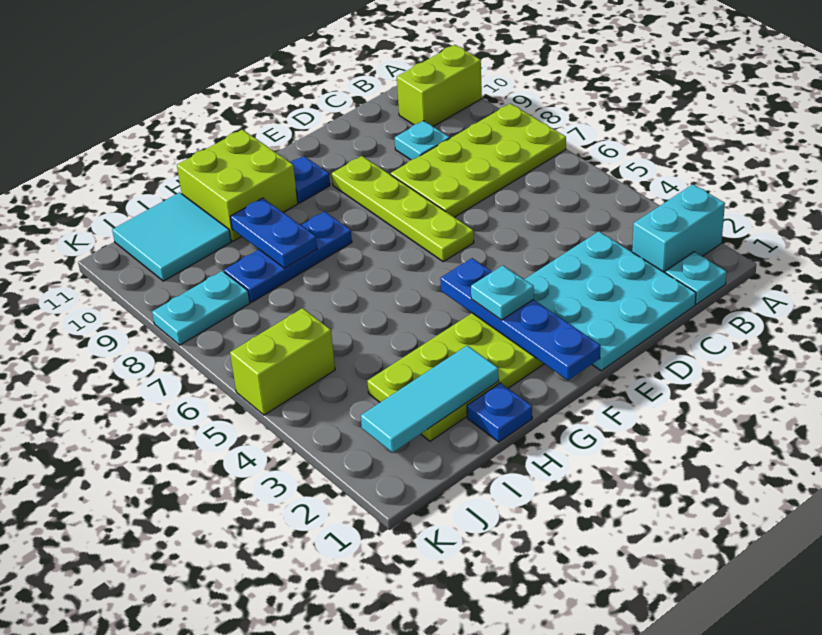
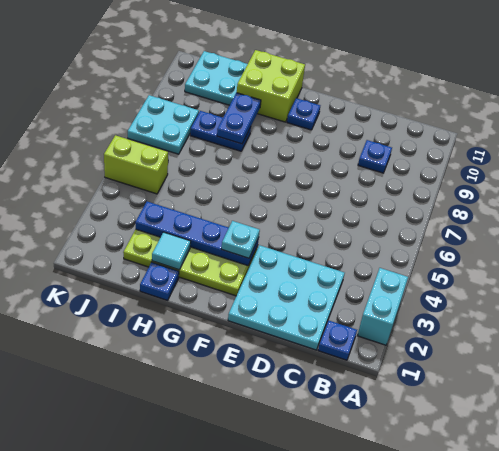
cyan brick A2:B2 level 1 -> cyan brick A2:A3 level 1
lime plate A7:D8 level 1 -> none
lime brick A10:B10 level 1 -> none
cyan plate B1 level 1 -> blue plate B1 level 1
cyan plate C9 level 1 -> blue plate C9 level 1
lime plate E6:E9 level 1 -> none
blue plate F1:F4 level 2 -> blue plate F3:I3 level 2
blue plate G8:I8 level 1 -> blue plate H8:I8 level 1
cyan tile H2:J2 level 2 -> cyan tile H2 level 2
cyan tile I10:J11 level 1 -> cyan plate I10:J11 level 1
cyan plate J8:K8 level 1 -> cyan plate J7:K8 level 1

